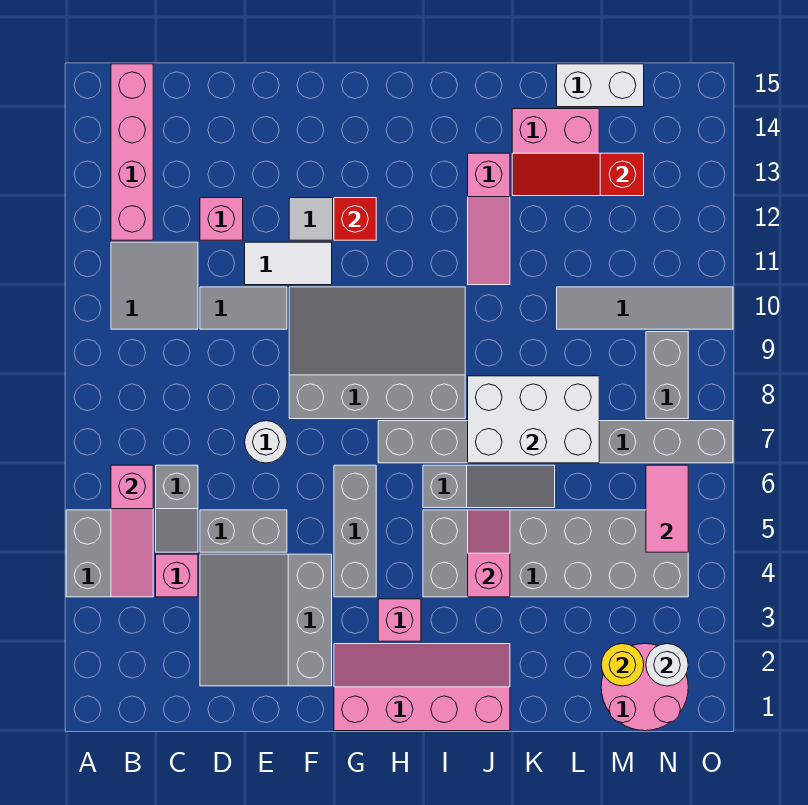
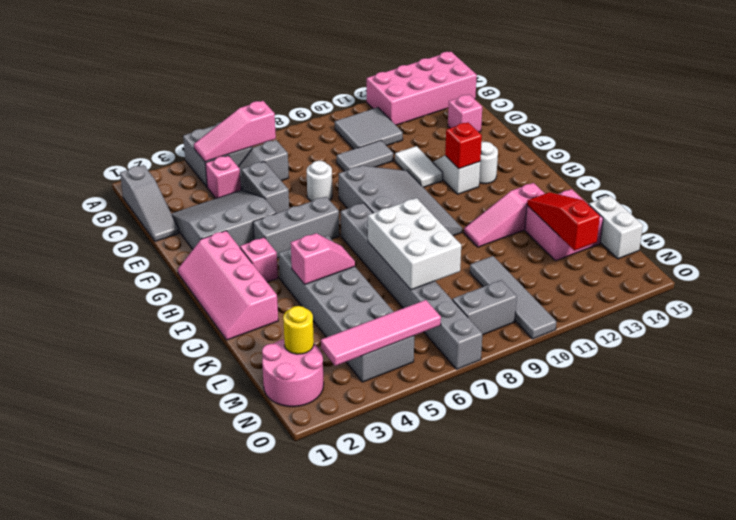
pink brick B12:B15 level 1 -> pink brick A12:B15 level 1
grey tile D10:E10 level 1 -> grey tile D9:D10 level 1
pink brick D12 level 1 -> pink brick D14 level 1
pink slope G1:J2 level 1 top 1 -> pink slope G1:J2 level 1 top 2
grey slope I6:K6 level 1 top I -> grey slope B1:D1 level 1 top B
white round brick N2 level 2 -> white round brick G13 level 1
pink tile N5:N6 level 2 -> pink tile N3:N6 level 2

